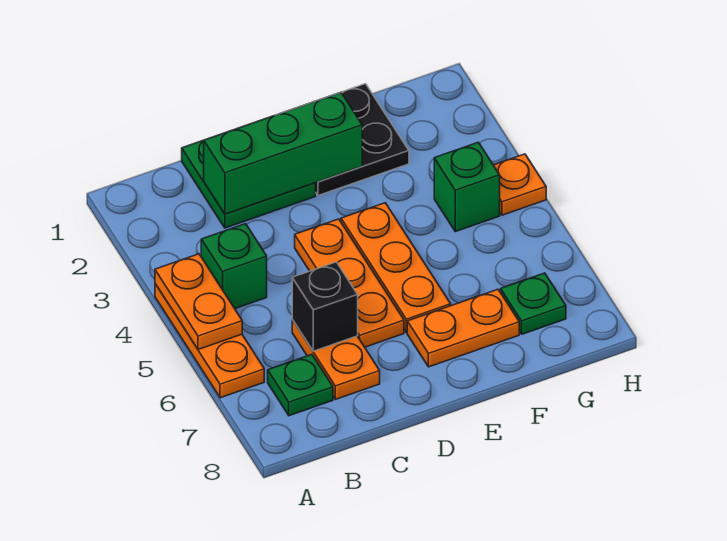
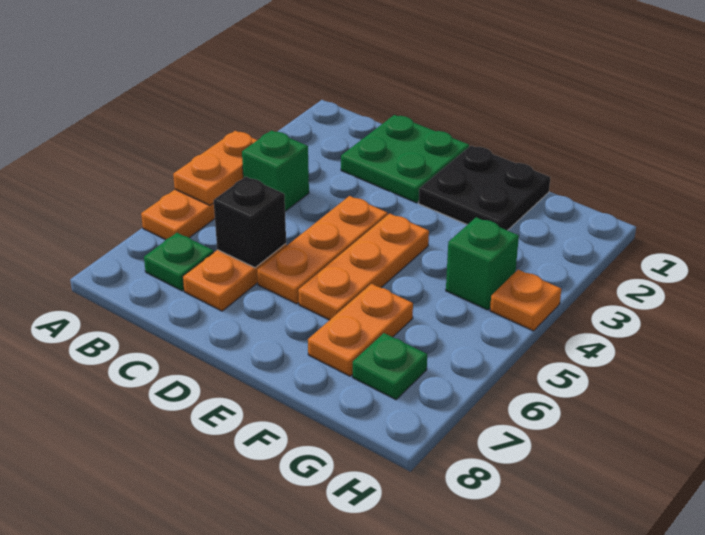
green brick C2:E2 level 2 -> none
orange plate E7:F7 level 1 -> orange plate F6:F7 level 1

